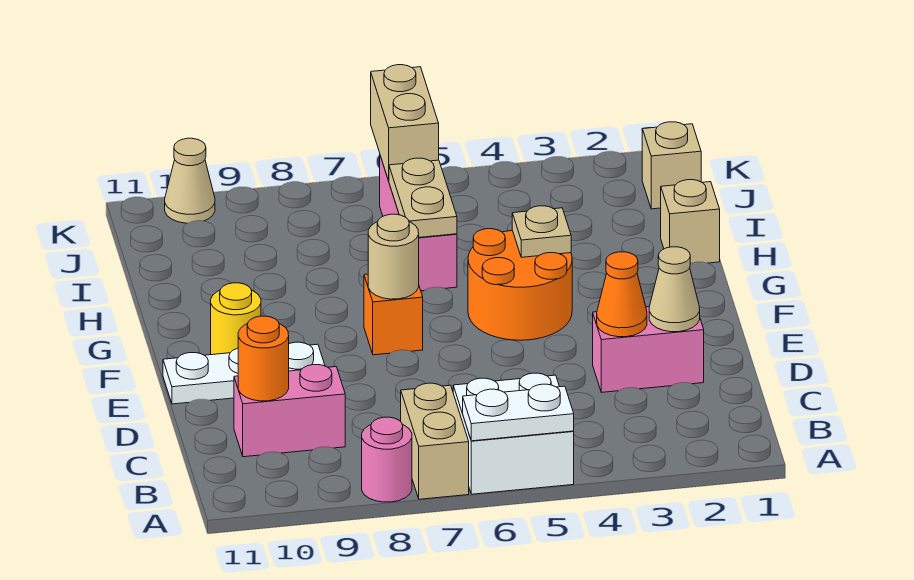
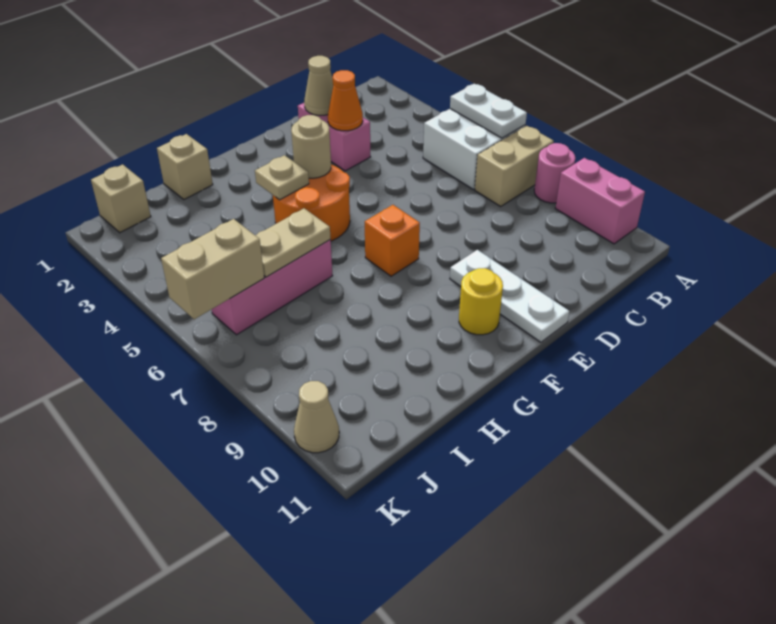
pink brick C9:C10 level 1 -> pink brick A9:A10 level 1
orange round brick C10 level 2 -> none
tan round brick F7 level 2 -> tan round brick F4 level 2

